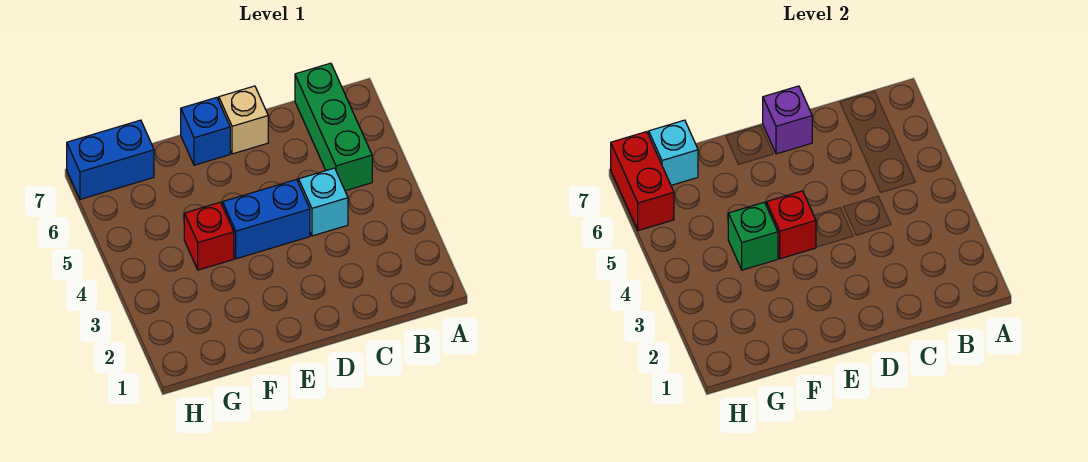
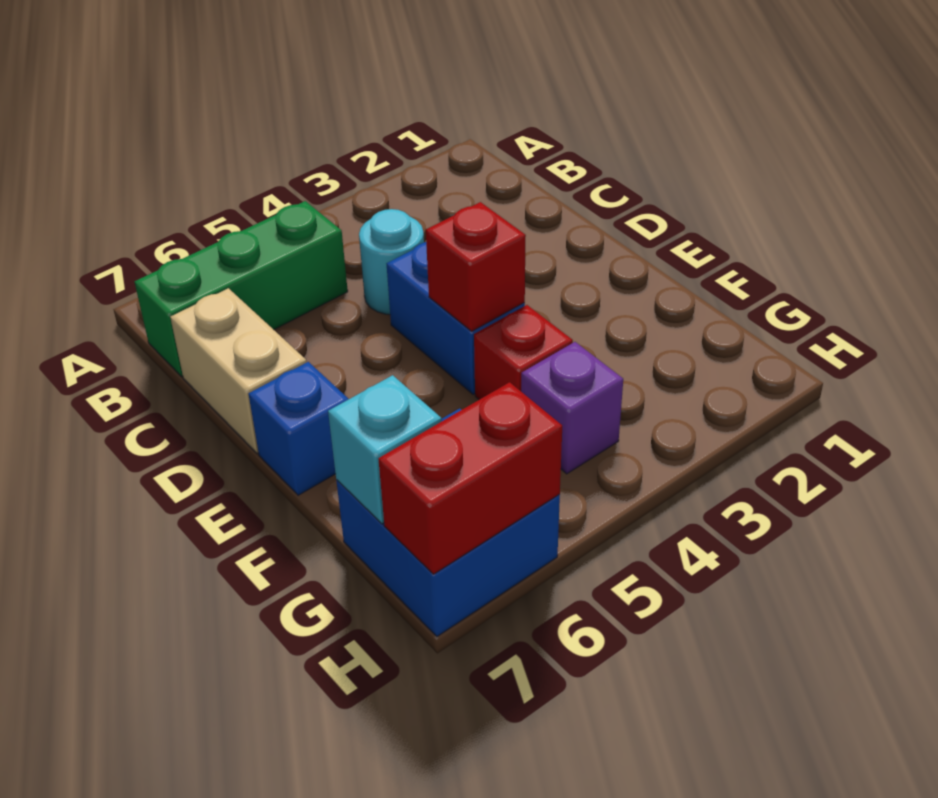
cyan brick C4 level 1 -> cyan round brick C4 level 1
tan brick D7 level 1 -> tan brick C7:D7 level 1
purple brick D7 level 2 -> purple brick G4 level 1
green brick F4 level 2 -> none
blue brick G7:H7 level 1 -> blue brick G6:H7 level 1

